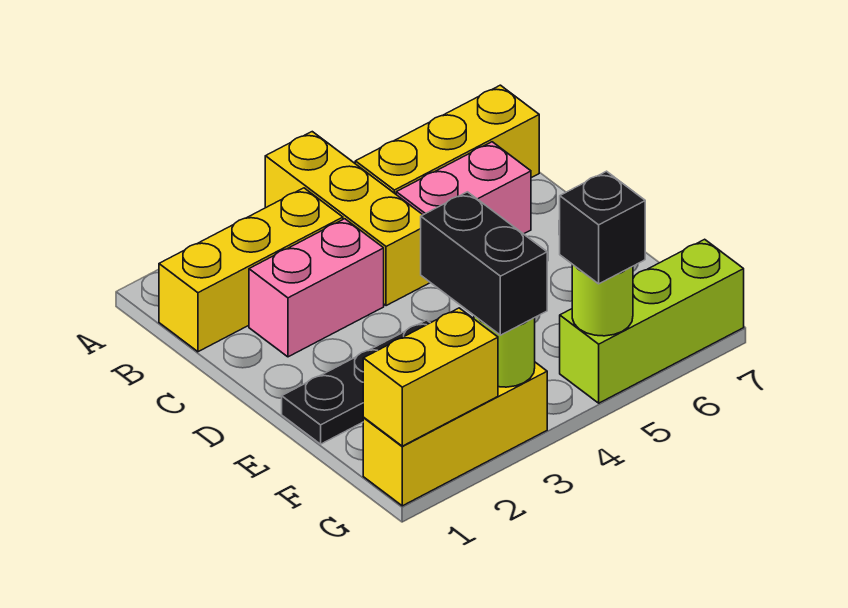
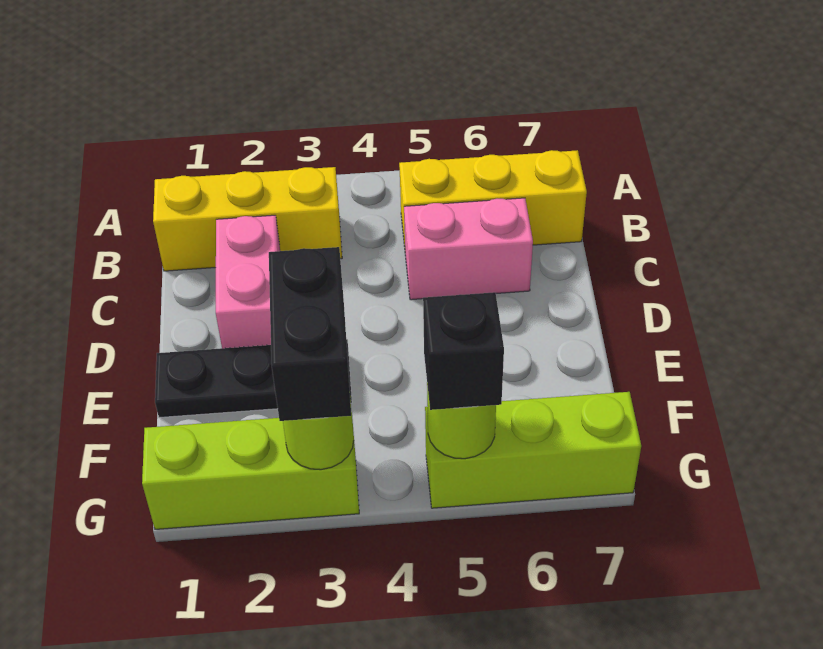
yellow brick A4:C4 level 1 -> none
pink brick C2:C3 level 1 -> pink brick C2:D2 level 1
yellow brick G1:G3 level 1 -> lime brick G1:G3 level 1
yellow brick G1:G2 level 2 -> none

